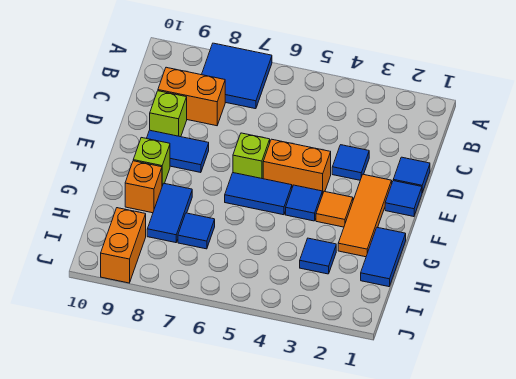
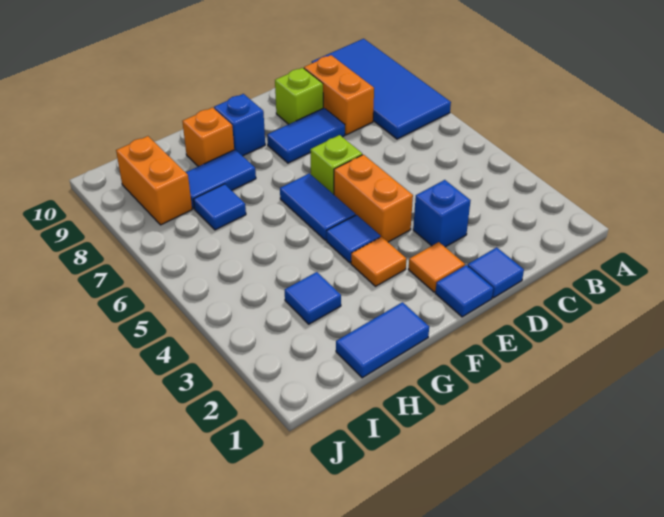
blue tile A7:B8 level 1 -> blue tile A7:B10 level 1
blue tile D3 level 1 -> blue brick D3 level 1
orange tile E2:G2 level 1 -> orange tile E2 level 1
blue tile E8:E9 level 1 -> blue tile D8:E8 level 1
lime brick F9 level 1 -> blue brick F9 level 1
orange brick I9:J9 level 1 -> orange brick I8:I9 level 1

